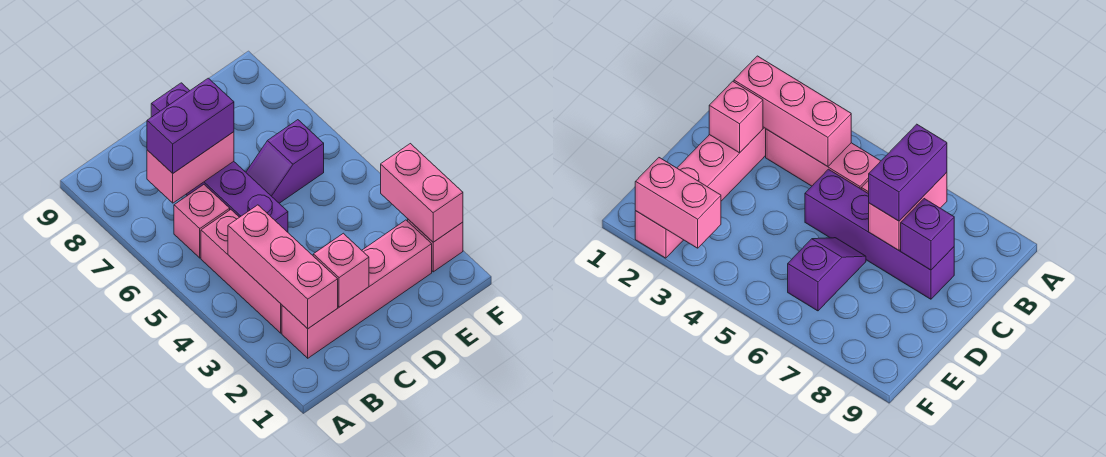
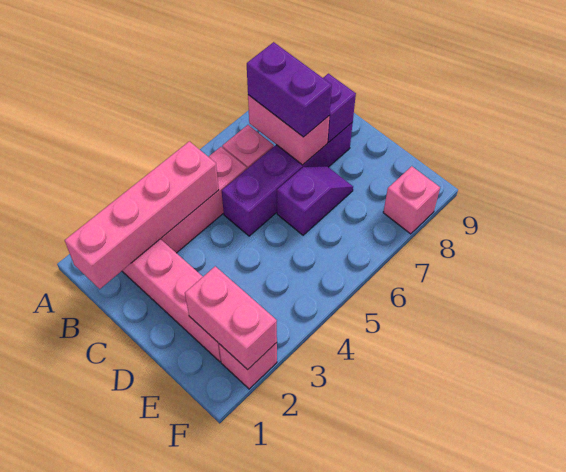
pink brick B2:B4 level 2 -> pink brick B1:B4 level 2
pink brick C2 level 2 -> pink brick F8 level 1
purple slope D6:E6 level 1 top E -> purple slope D6:D7 level 1 top 6
pink brick F2:F3 level 2 -> pink brick E2:F2 level 2

